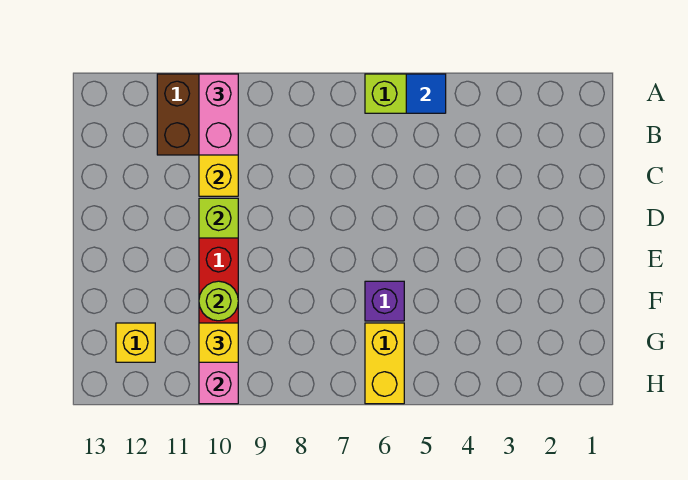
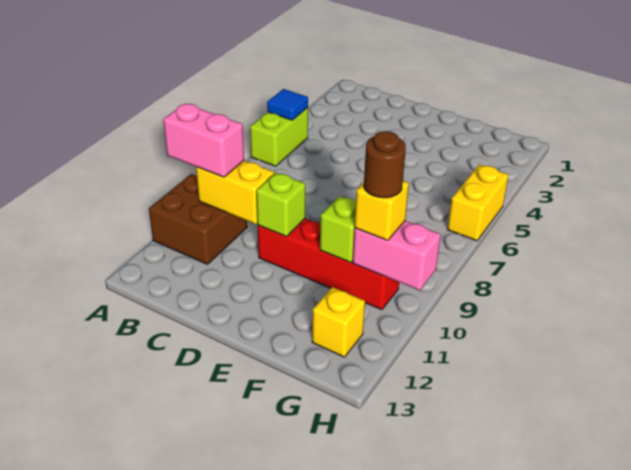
purple brick F6 level 1 -> none
lime round brick F10 level 2 -> lime brick F10 level 2
yellow brick G6:H6 level 1 -> yellow brick H5:H6 level 1
none -> brown round brick G10 level 4

